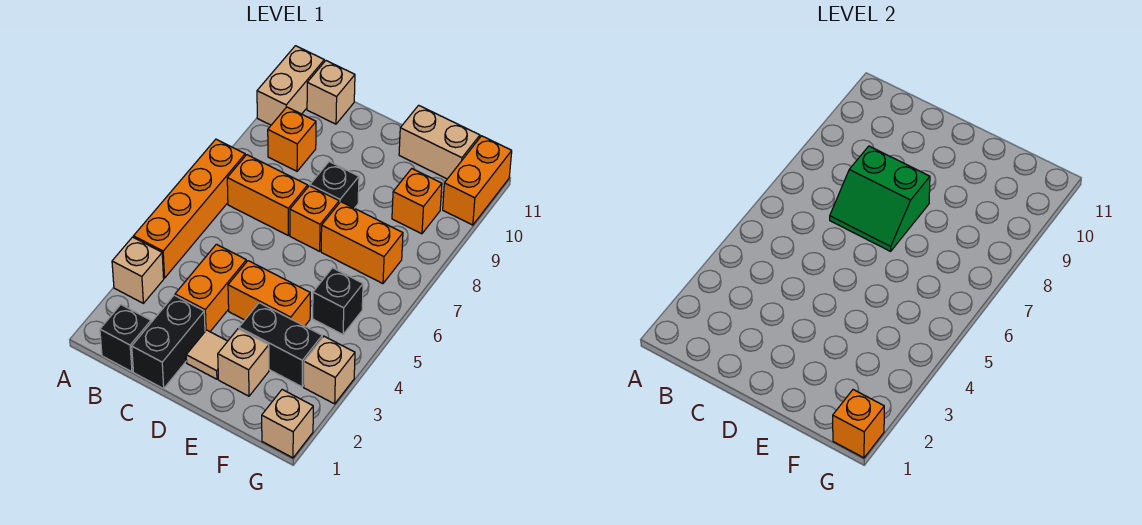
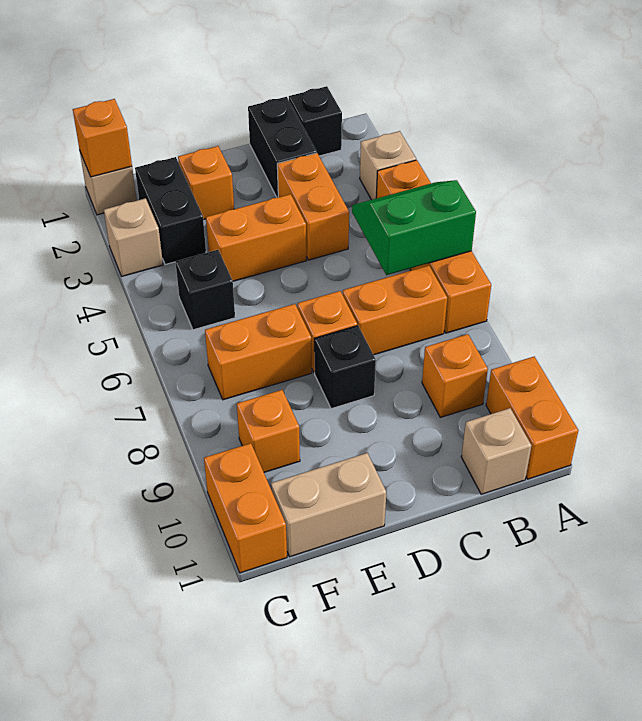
tan brick A10:A11 level 1 -> orange brick A10:A11 level 1
green slope C7:D8 level 2 top 8 -> green slope A5:B6 level 2 top 6
tan tile D2 level 1 -> none
tan brick E2 level 1 -> orange brick E2 level 1
black brick E3:F3 level 1 -> black brick F2:F3 level 1

